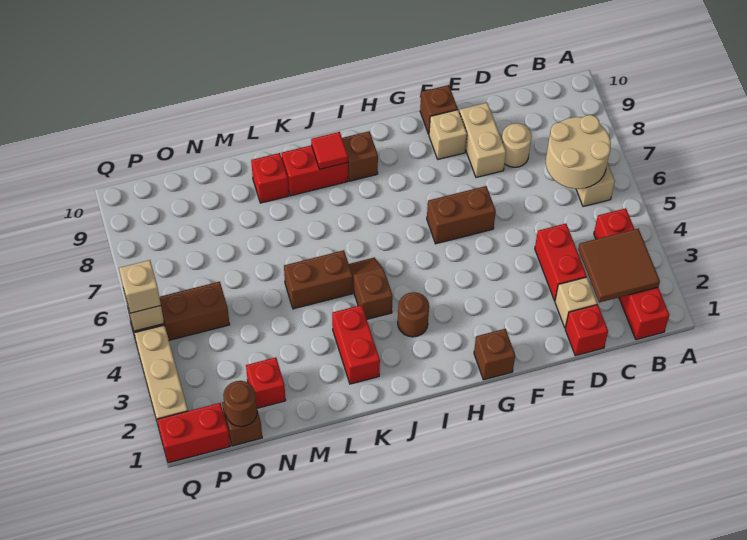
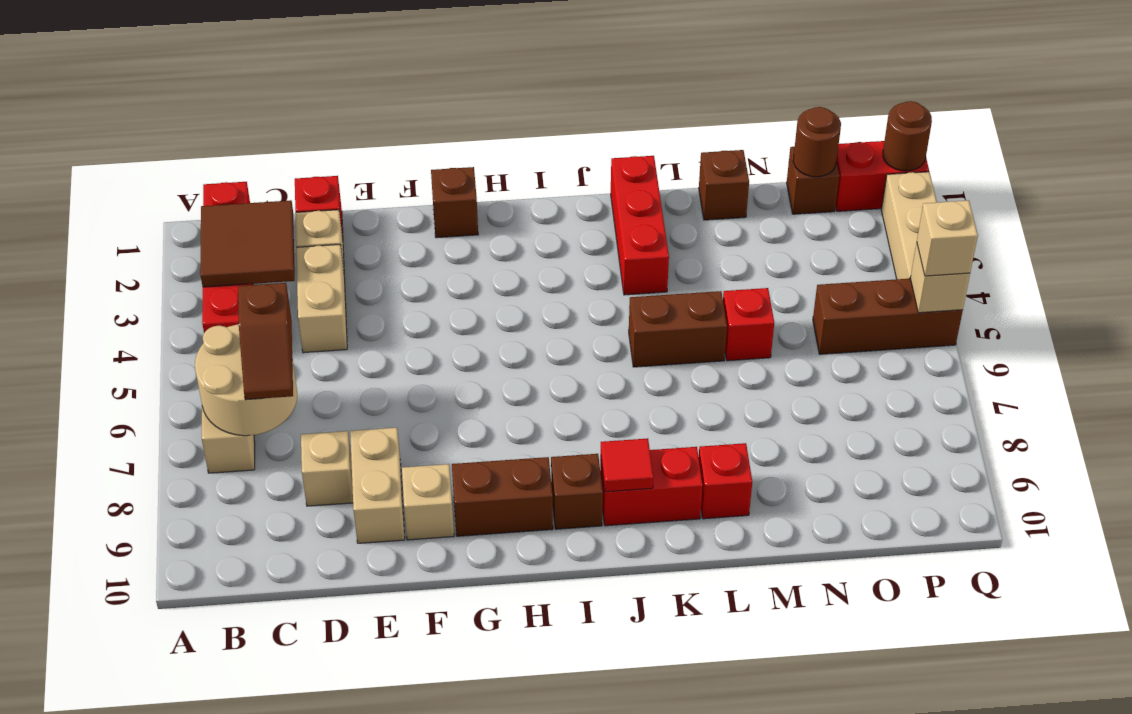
red brick D3:D4 level 1 -> tan brick D3:D4 level 1
tan round brick D8 level 1 -> tan brick D8 level 1
brown brick F6:G6 level 1 -> brown brick G9:H9 level 1
brown brick F10 level 1 -> brown brick M1 level 1
brown round brick I3 level 1 -> brown round brick Q1 level 2
brown slope J4:J5 level 1 top 4 -> brown slope C6:C7 level 3 top 6
red brick K2:K3 level 1 -> red brick K1:K3 level 1
red brick N2 level 1 -> red brick M5 level 1

